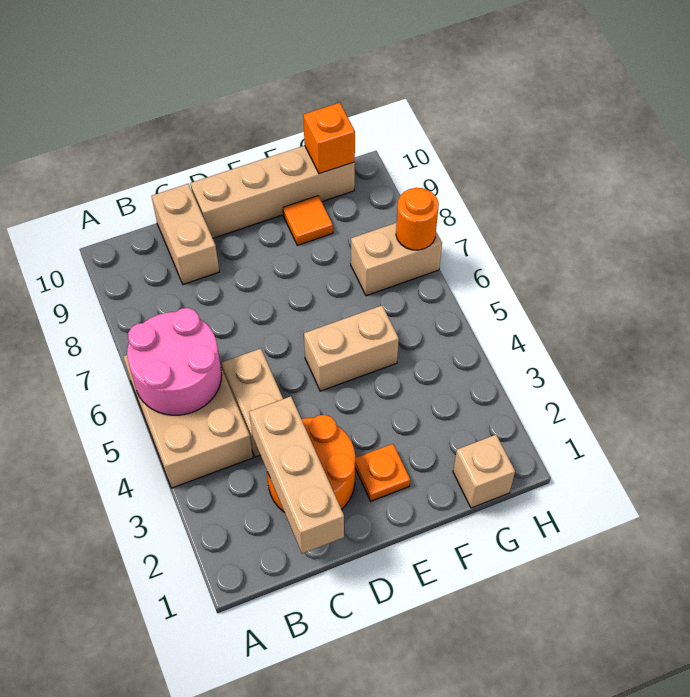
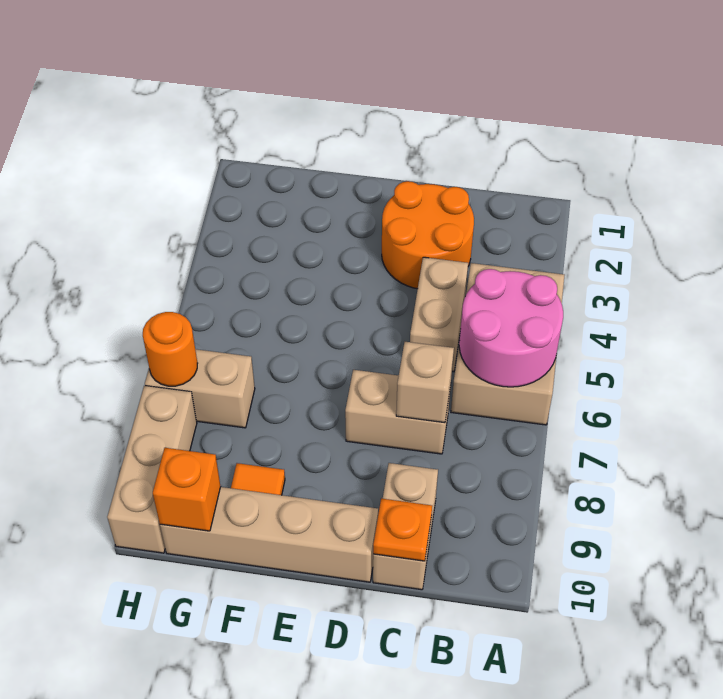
tan brick C1:C3 level 2 -> tan brick H8:H10 level 1
orange plate E2 level 1 -> orange plate C10 level 2
tan brick E5:F5 level 1 -> tan brick C7:D7 level 1
tan brick G1 level 1 -> tan brick C7 level 2

